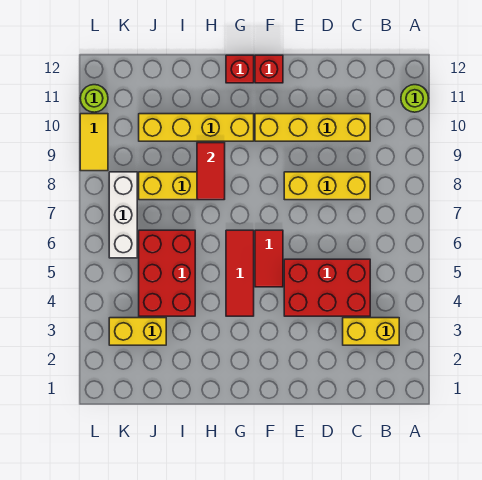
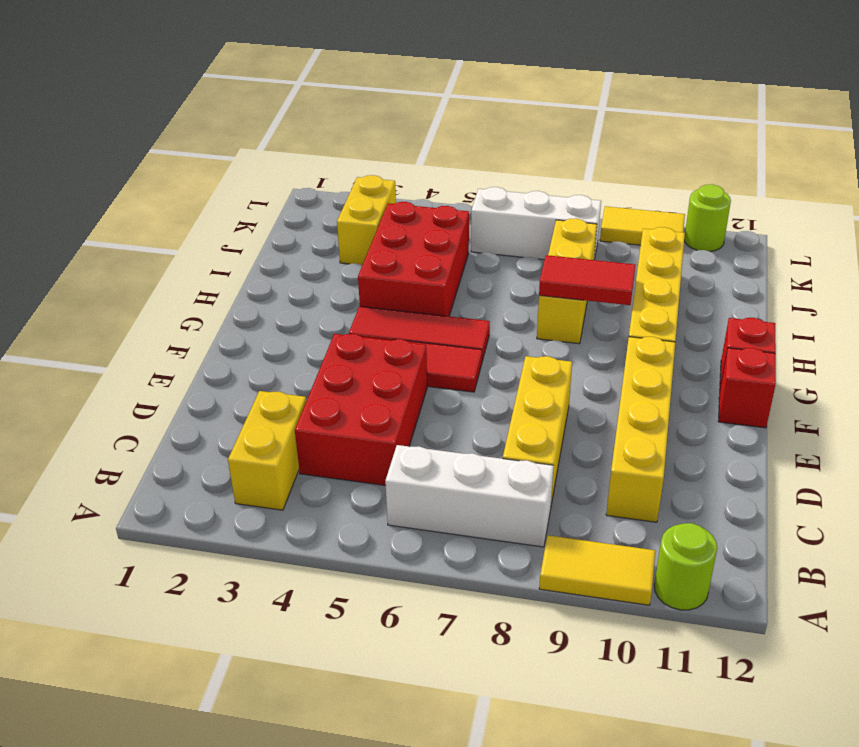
none -> yellow tile A9:A10 level 1
none -> white brick B6:B8 level 1
red brick I4:J6 level 1 -> red brick H4:J5 level 1

